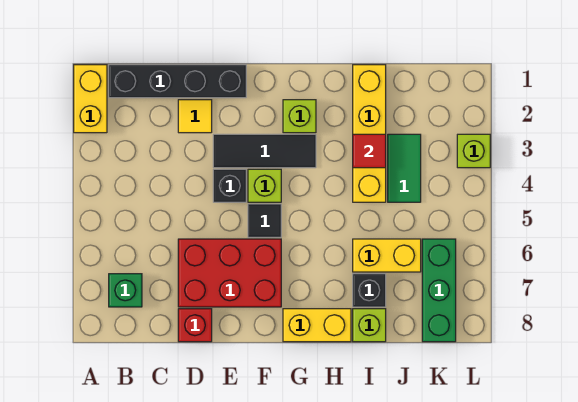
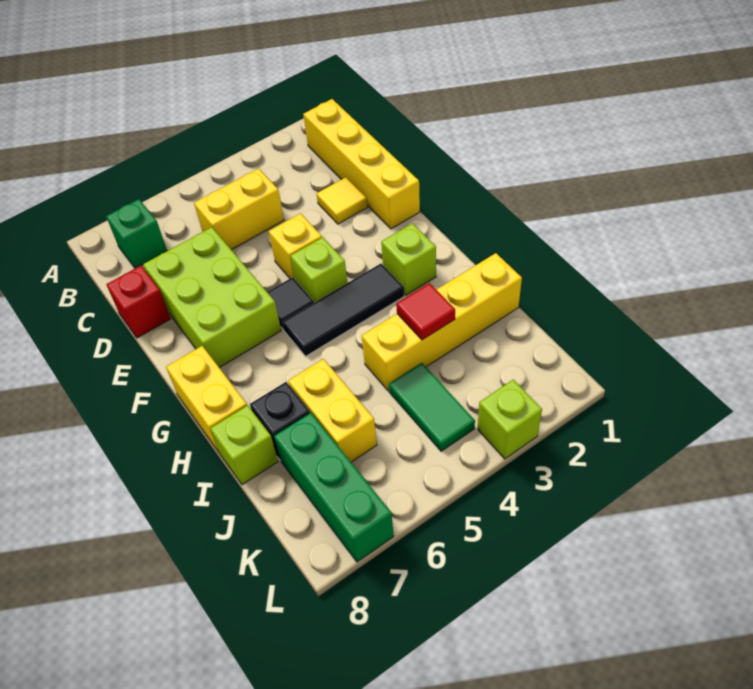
yellow brick A1:A2 level 1 -> yellow brick C4:C5 level 1
black brick B1:E1 level 1 -> yellow brick B1:E1 level 1
red brick D6:F7 level 1 -> lime brick D6:F7 level 1
black tile E3:G3 level 1 -> black tile G3:G5 level 1
black brick E4 level 1 -> yellow brick E4 level 1
green tile J3:J4 level 1 -> green tile J4:K4 level 1
green brick K6:K8 level 1 -> green brick J7:L7 level 1

